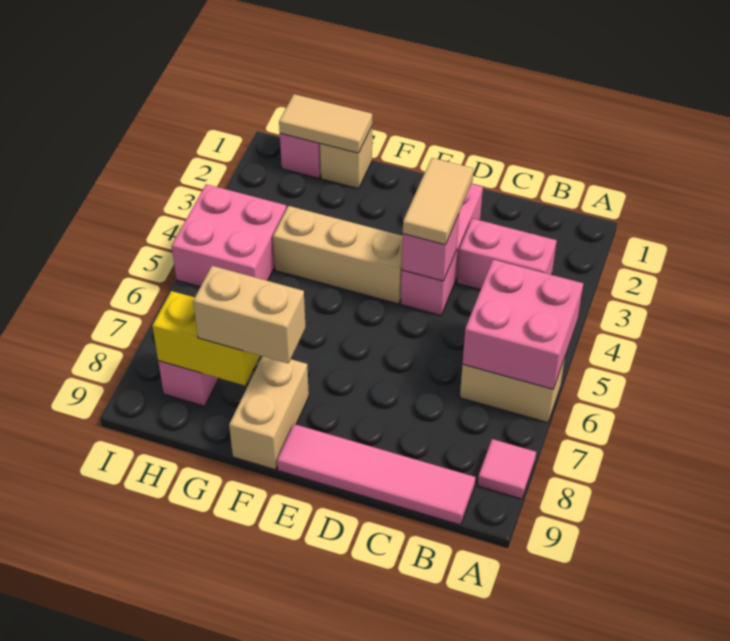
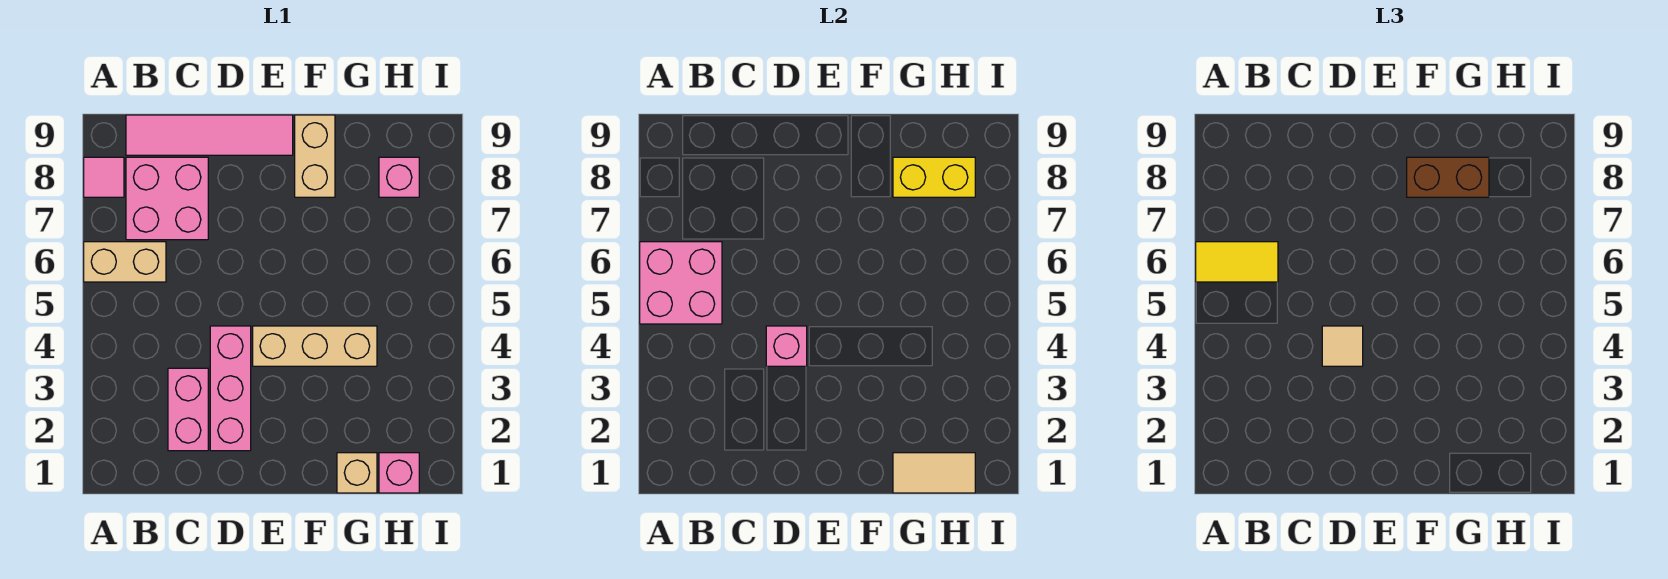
none -> yellow tile A6:B6 level 3
pink brick B3:C3 level 1 -> pink brick C2:C3 level 1
tan tile D3:D4 level 3 -> tan tile D4 level 3
tan brick F8:G8 level 3 -> brown brick F8:G8 level 3
pink brick H4:I5 level 1 -> pink brick B7:C8 level 1

